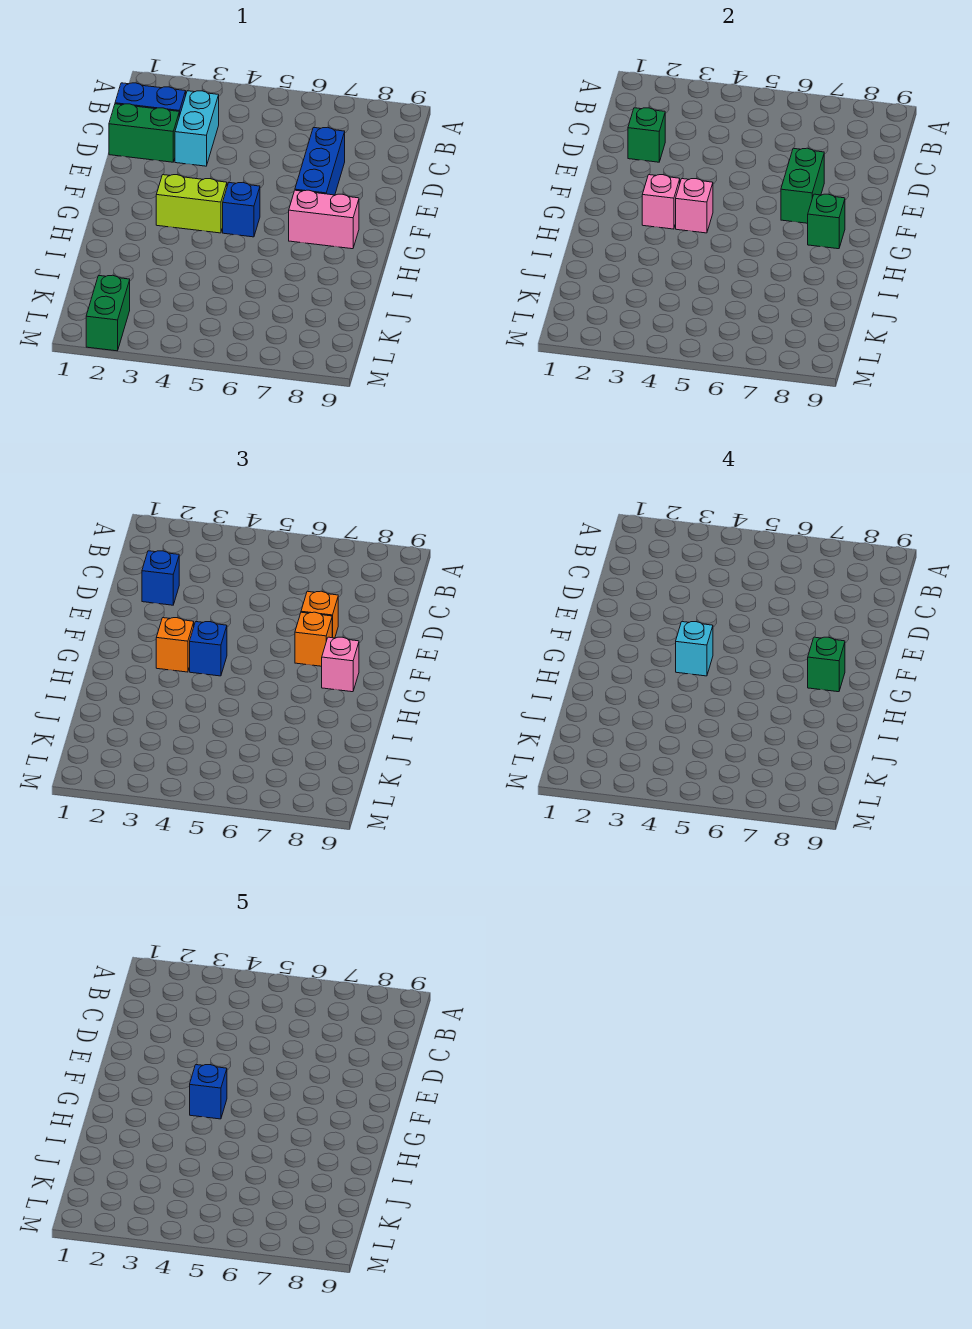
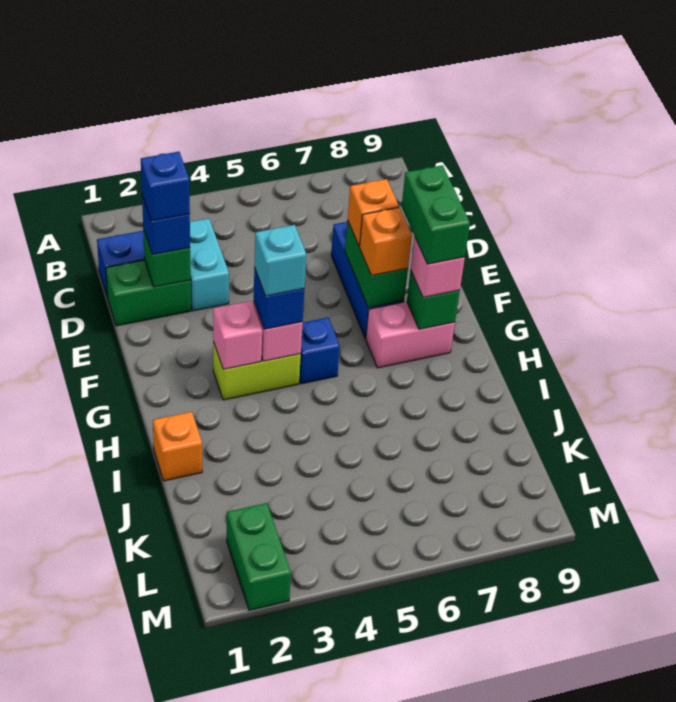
orange brick G3 level 3 -> orange brick I1 level 1
blue brick G4 level 5 -> blue brick D2 level 4
green brick G8 level 4 -> green brick F8:G8 level 4

